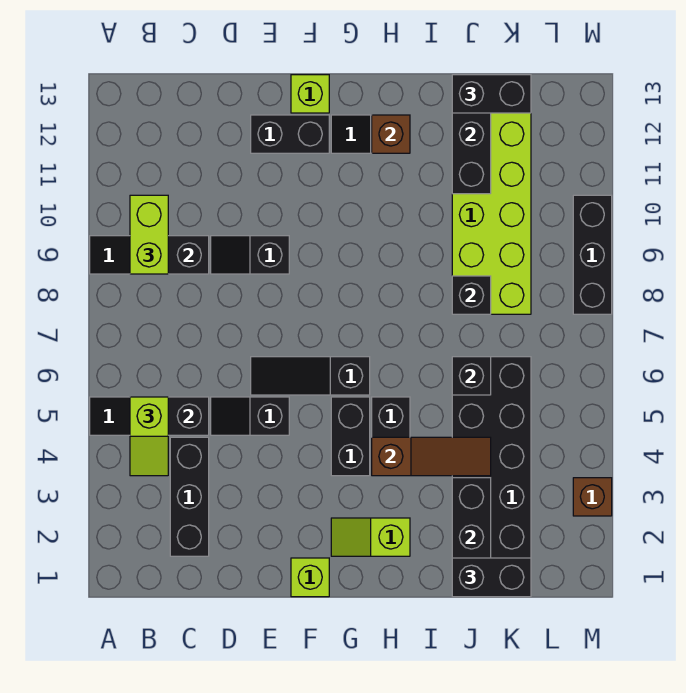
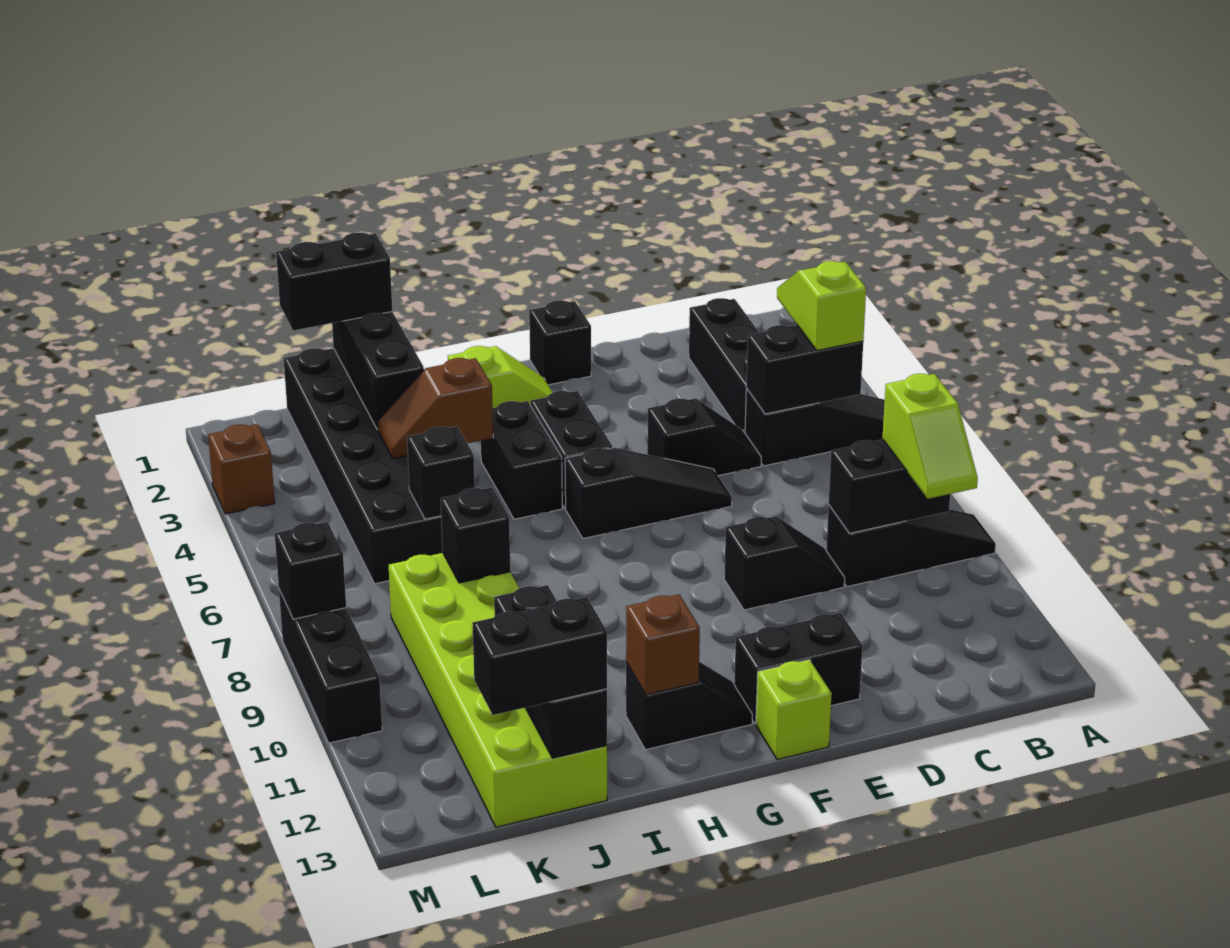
lime brick B9:B10 level 3 -> lime slope B9:B10 level 3 top 9
lime brick F1 level 1 -> black brick F1 level 1
brown slope H4:J4 level 2 top H -> brown slope I4:J4 level 2 top I
none -> black brick M8 level 2

